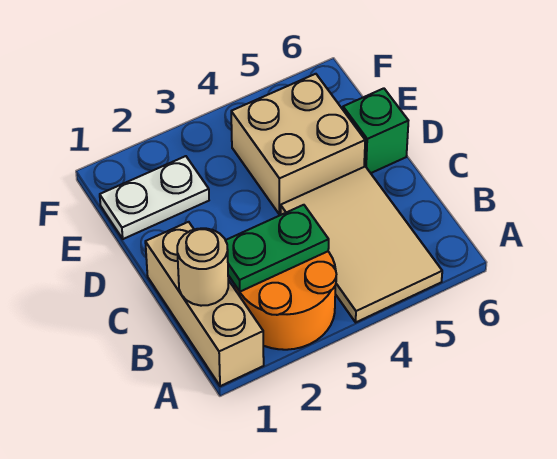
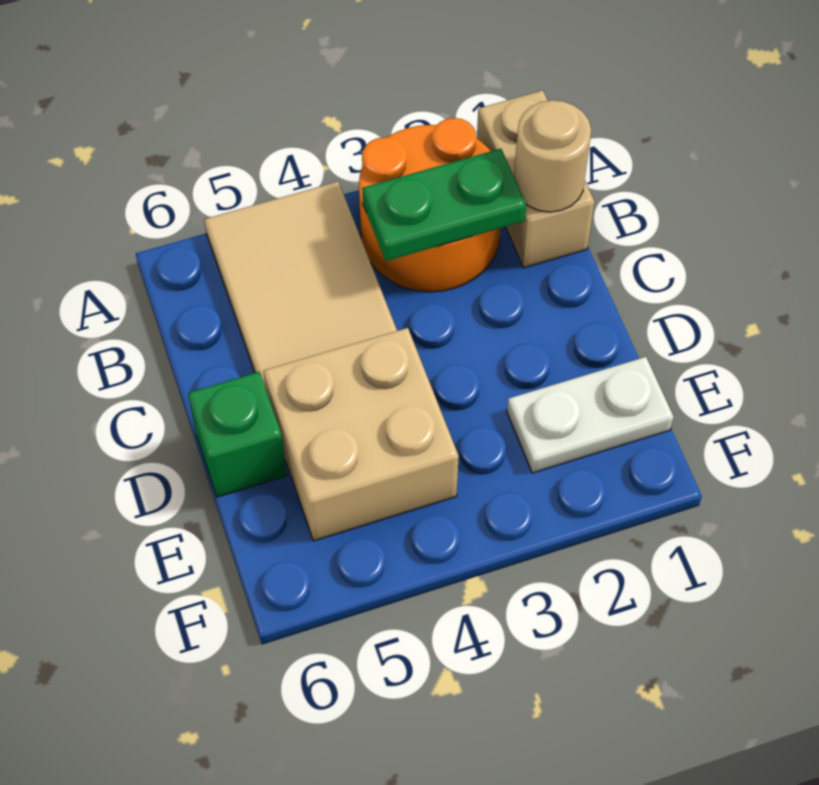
tan brick A1:C1 level 1 -> tan brick A1:B1 level 1

